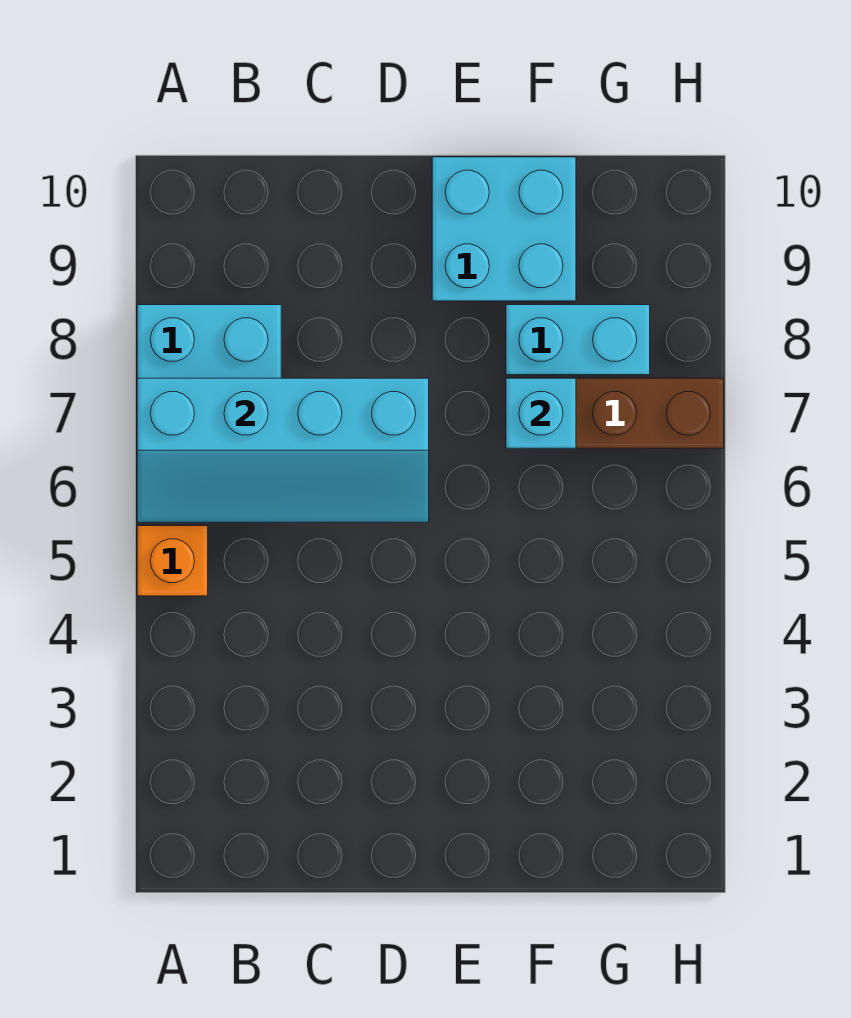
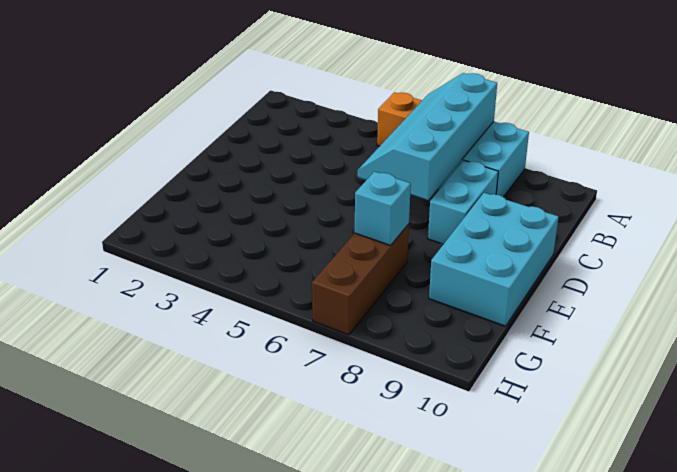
cyan brick E9:F10 level 1 -> cyan brick D9:F10 level 1
cyan brick F8:G8 level 1 -> cyan brick C8:D8 level 1

